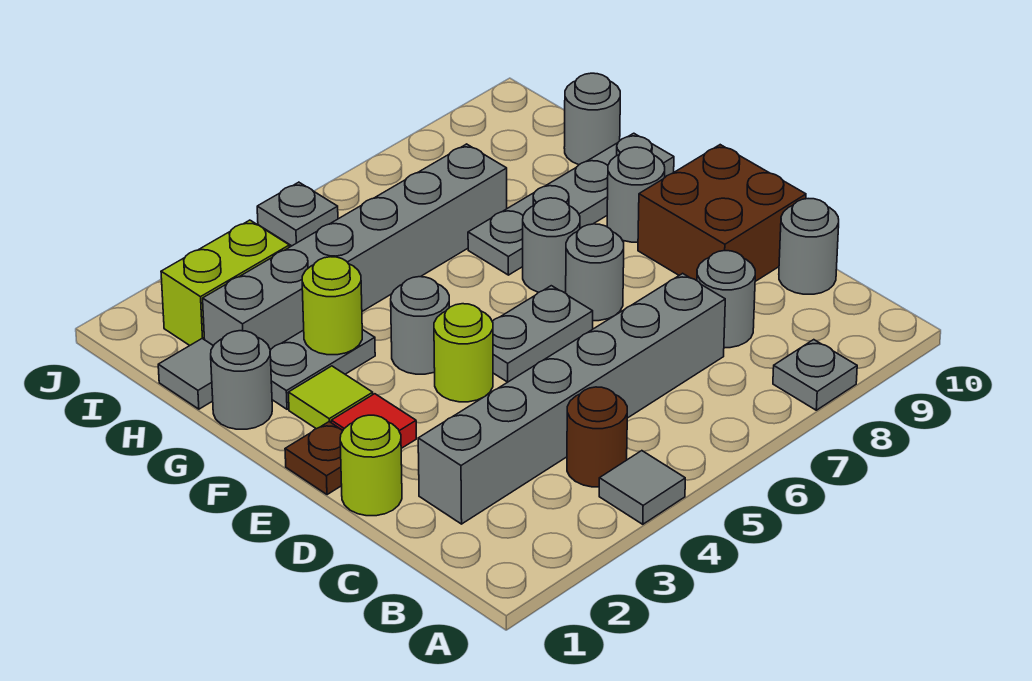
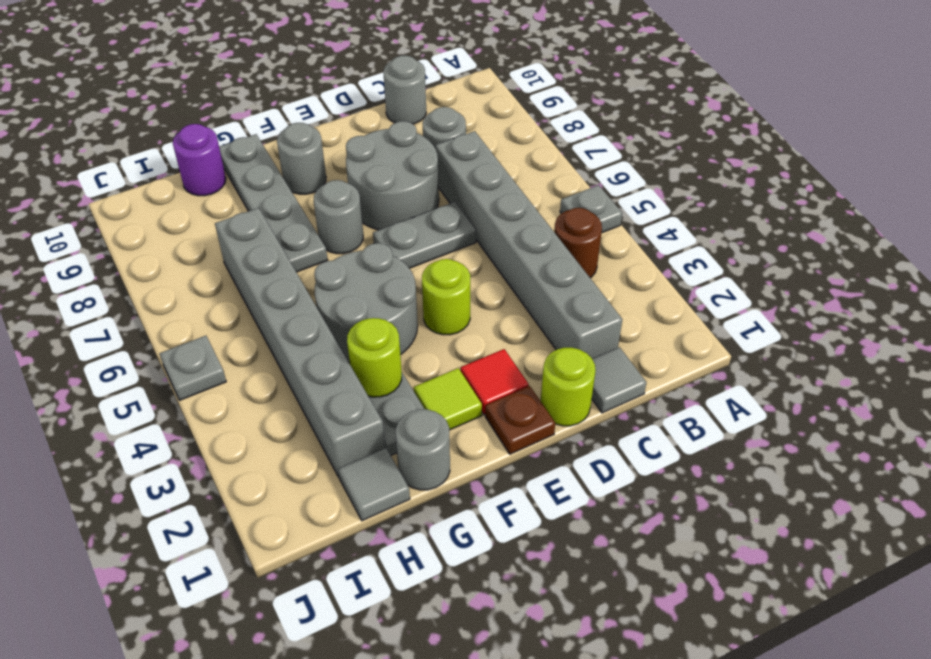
grey tile A4 level 1 -> grey tile C1 level 1
grey plate A8 level 1 -> grey plate A5 level 1
brown brick D9:E10 level 1 -> none
grey plate E5:E6 level 1 -> grey plate D6:E6 level 1
grey round brick E7 level 1 -> grey round brick D7:E8 level 1
grey round brick F4 level 1 -> grey round brick F4:G5 level 1
grey round brick H10 level 1 -> purple round brick H10 level 1
lime brick I2:I3 level 1 -> none

